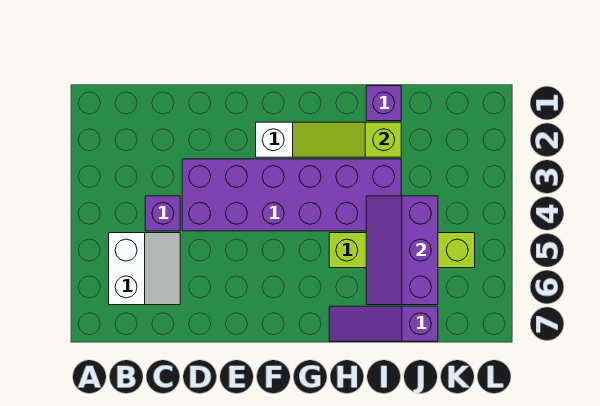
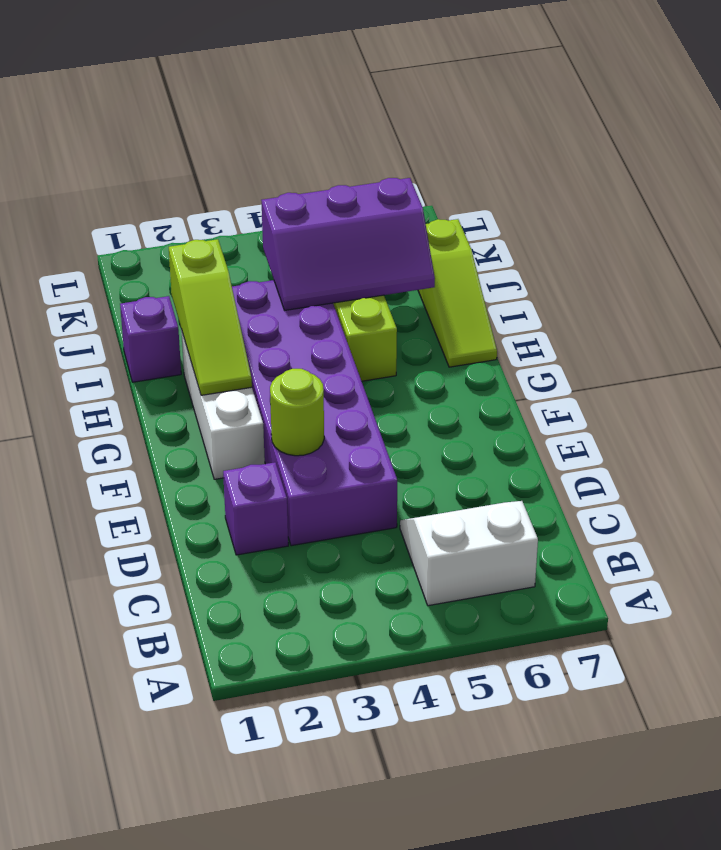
purple brick C4 level 1 -> purple brick D2 level 1
none -> lime round brick E3 level 2
purple slope H7:J7 level 1 top J -> lime slope H7:J7 level 1 top J

